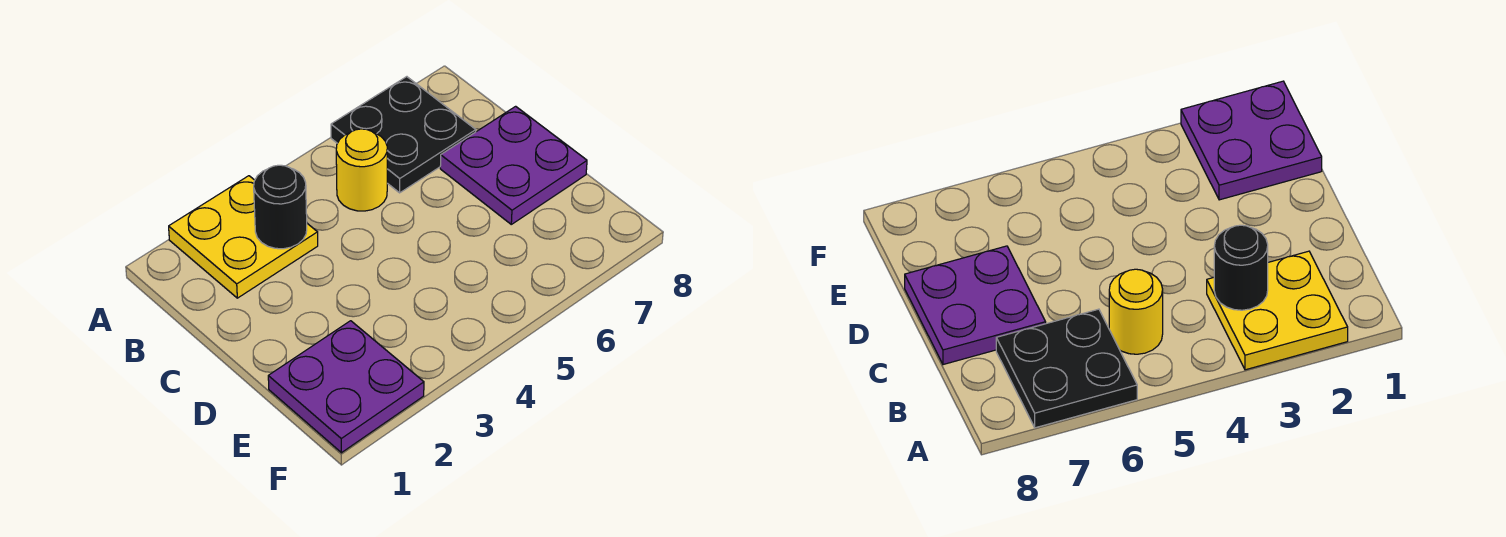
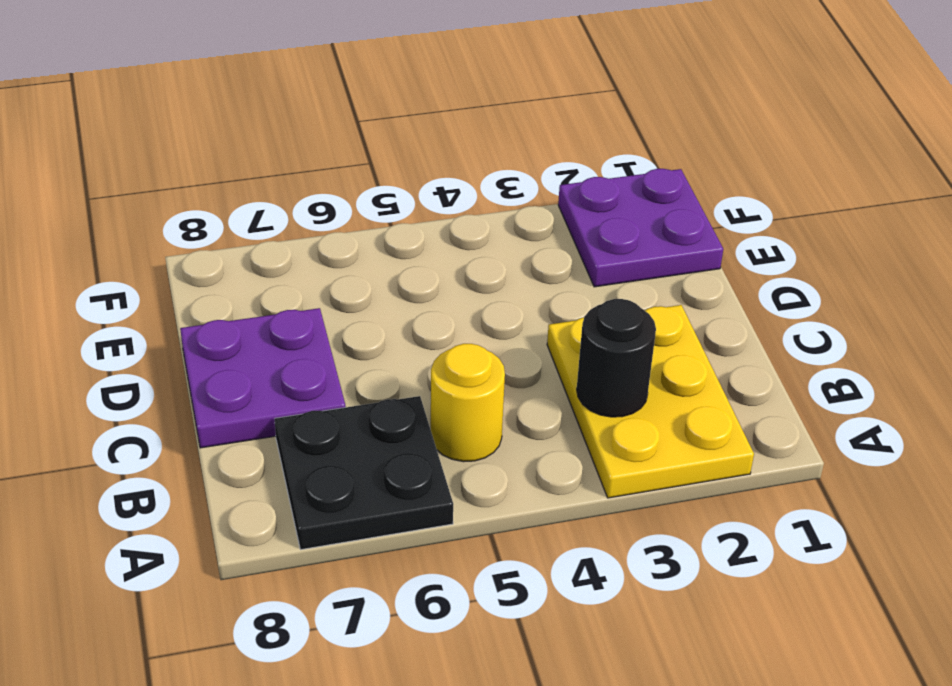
yellow plate A2:B3 level 1 -> yellow plate A2:C3 level 1

